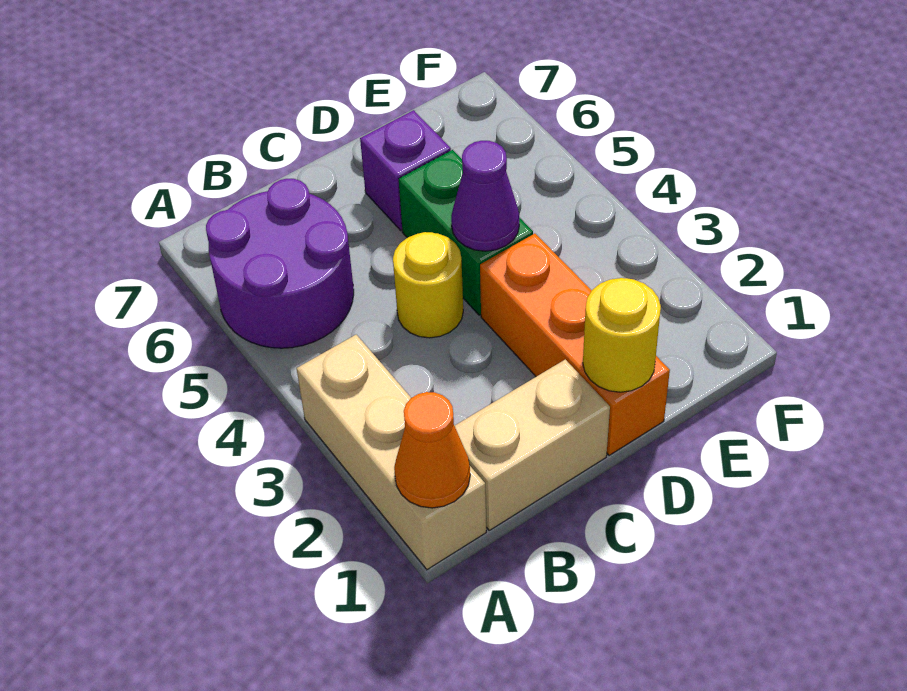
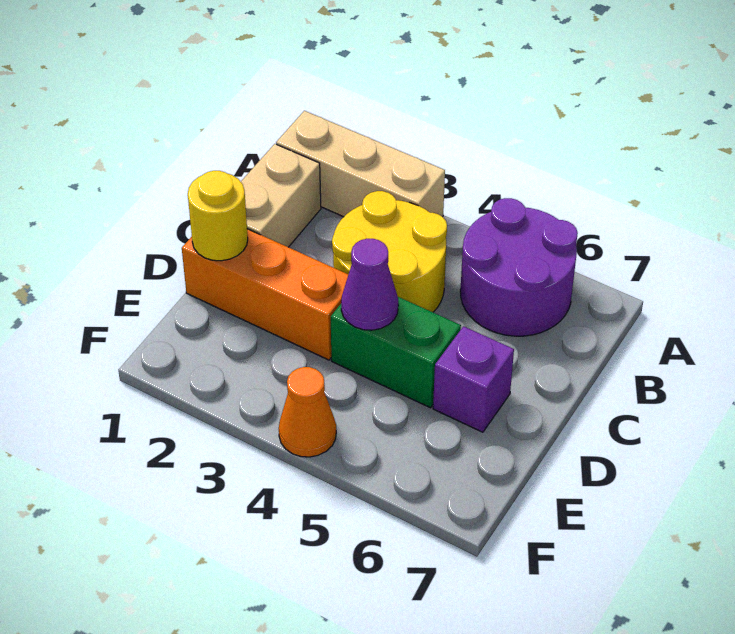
orange cone A1 level 2 -> orange cone F4 level 1
yellow round brick C4 level 1 -> yellow round brick B3:C4 level 1

